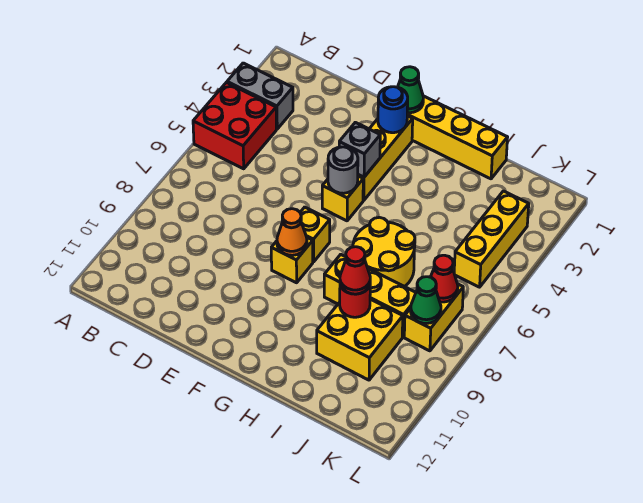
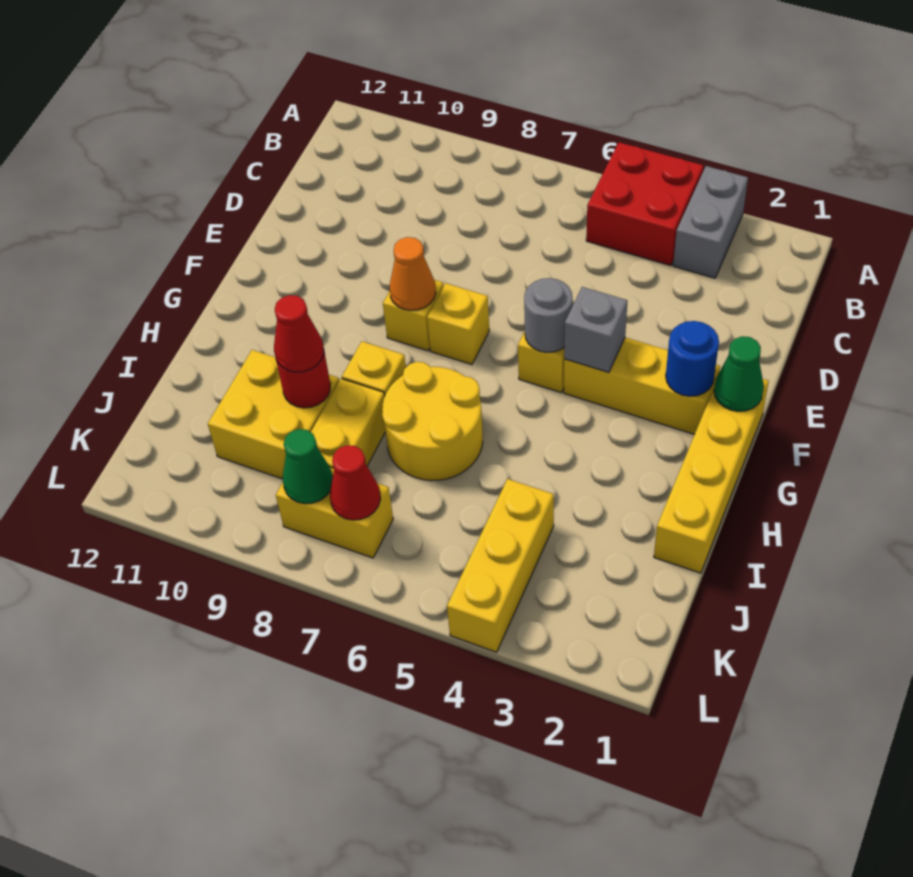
yellow brick K3:K5 level 1 -> yellow brick J4:L4 level 1

